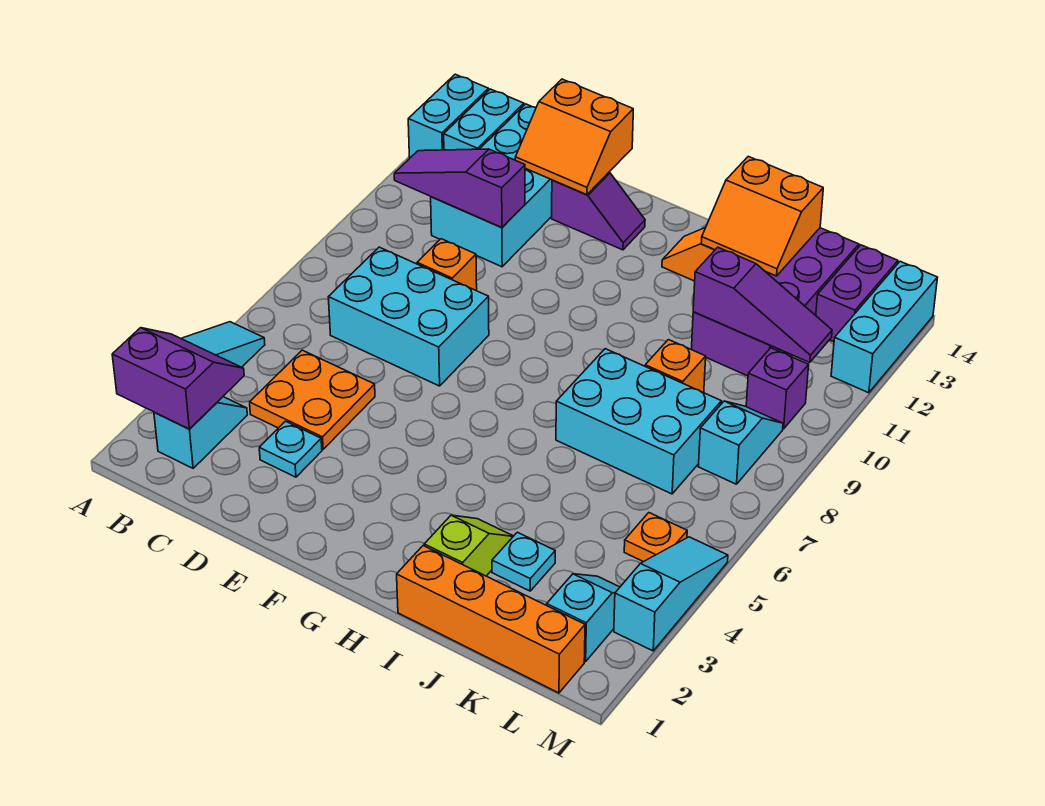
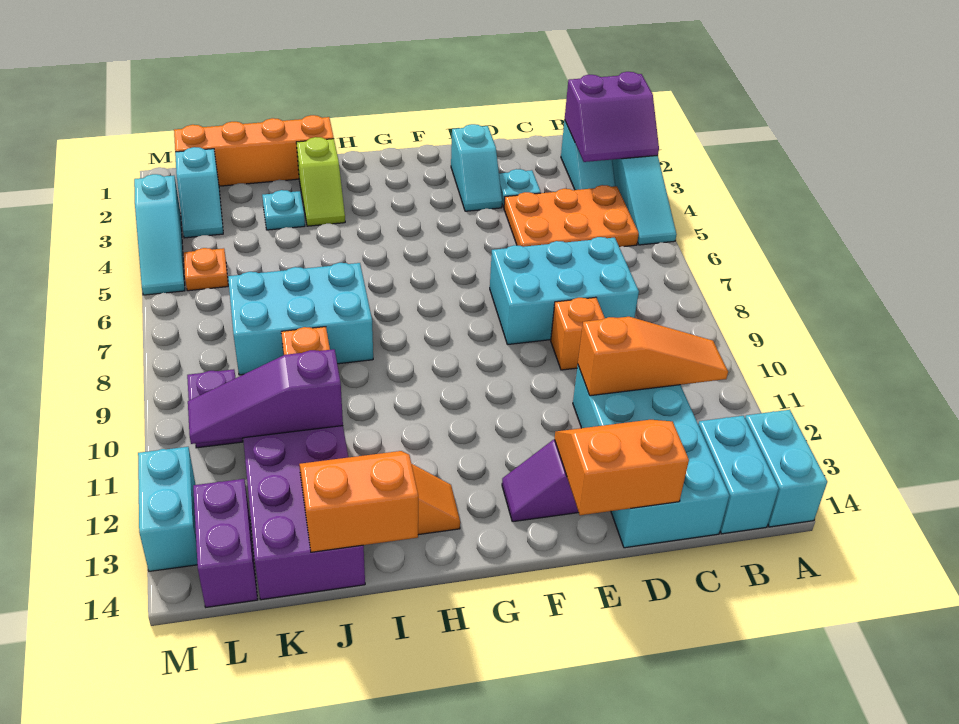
purple slope B11:D11 level 2 top D -> orange slope B11:D11 level 2 top D
orange plate C4:D5 level 1 -> orange plate B4:D5 level 1
cyan slope L8:L9 level 1 top 8 -> cyan slope E2:E3 level 1 top 2
cyan brick M12:M14 level 1 -> cyan brick M12:M13 level 1

